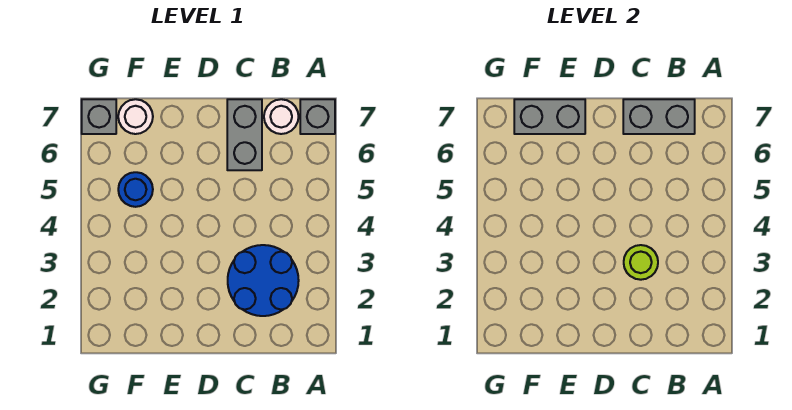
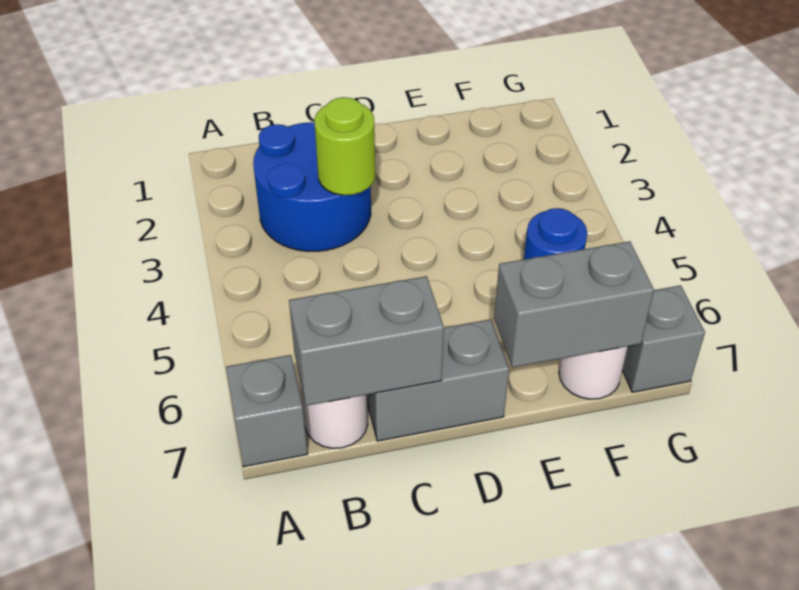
grey brick C6:C7 level 1 -> grey brick C7:D7 level 1

